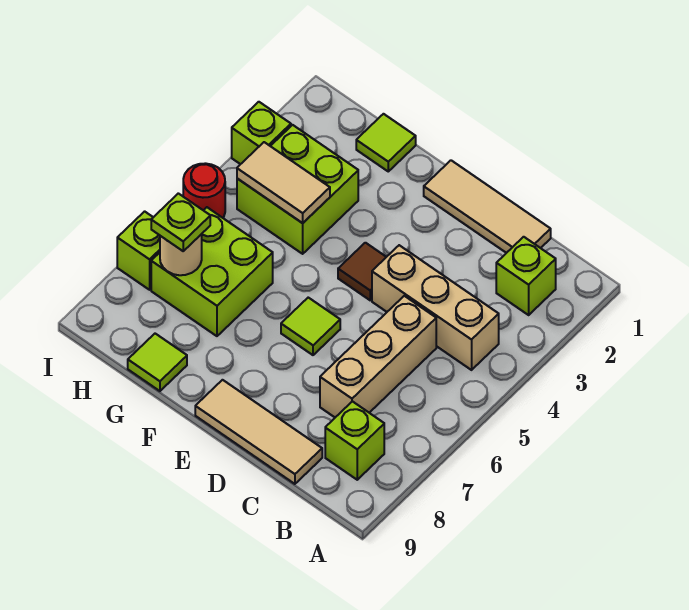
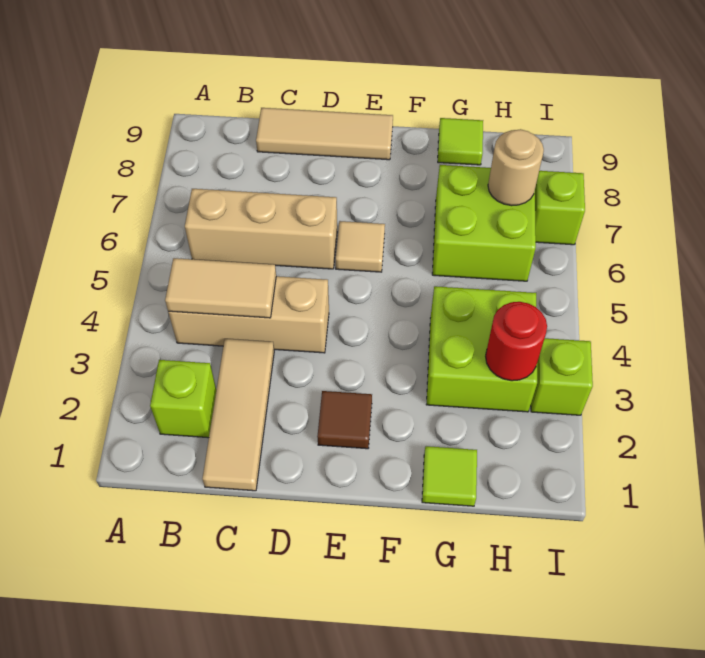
lime brick B8 level 1 -> none
tan tile C1:E1 level 1 -> tan tile C1:C3 level 1
tan brick C5:C7 level 1 -> tan brick B6:D6 level 1
brown tile E4 level 1 -> brown tile E2 level 1
lime tile E6 level 1 -> tan tile E6 level 1
tan tile G4:H4 level 2 -> tan tile B4:C4 level 2
lime plate H7 level 3 -> none
red round brick I5 level 1 -> red round brick H3 level 2

